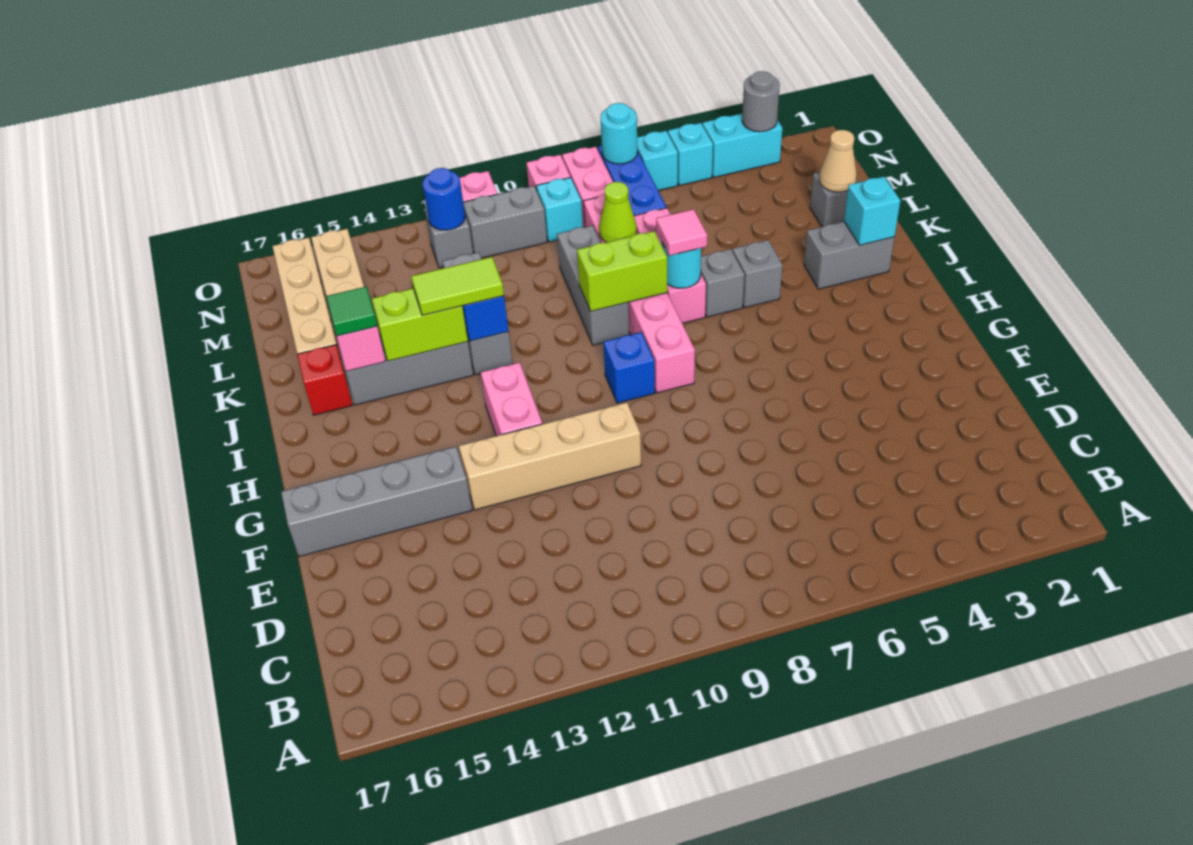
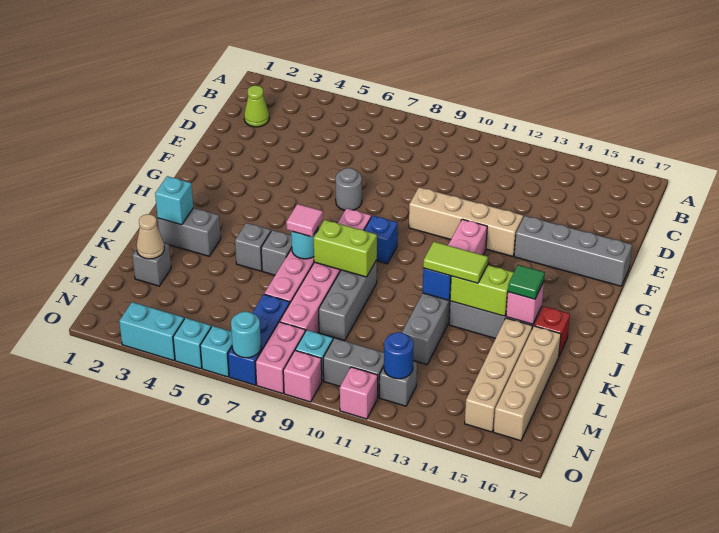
lime cone L8 level 2 -> lime cone C2 level 1
grey round brick O3 level 2 -> grey round brick F7 level 1

